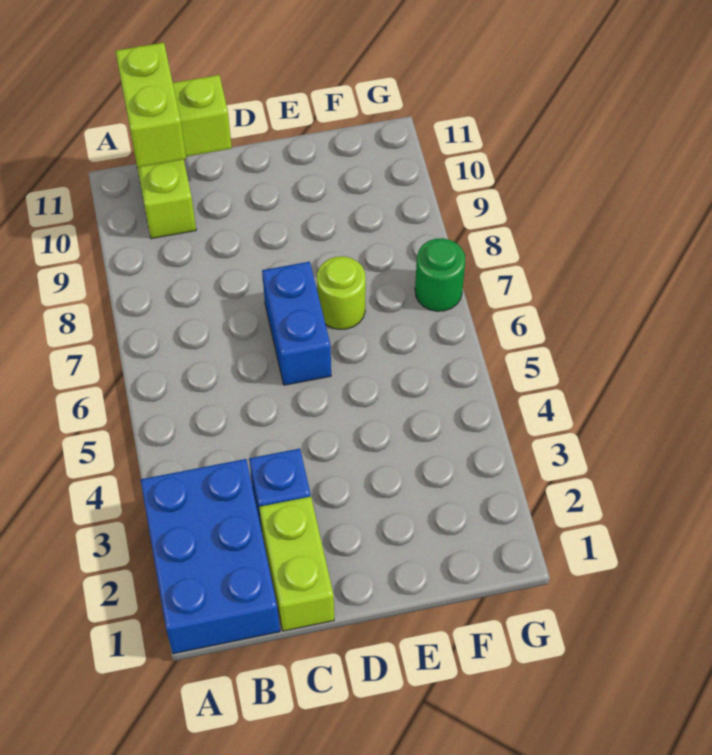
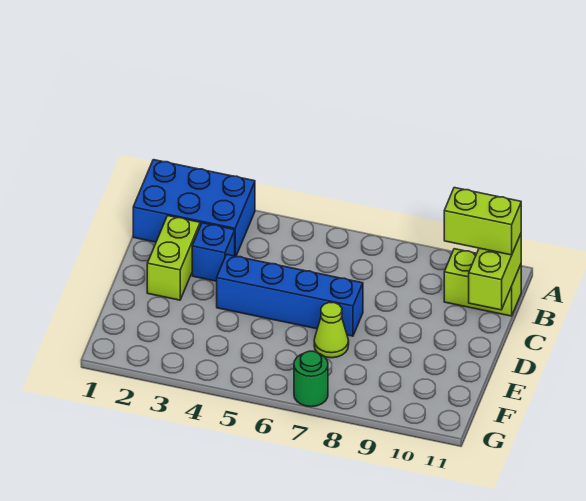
lime brick C1:C2 level 1 -> lime brick C2:D2 level 1
blue brick D6:D7 level 1 -> blue brick D4:D7 level 1
lime round brick E7 level 1 -> lime cone E7 level 1

